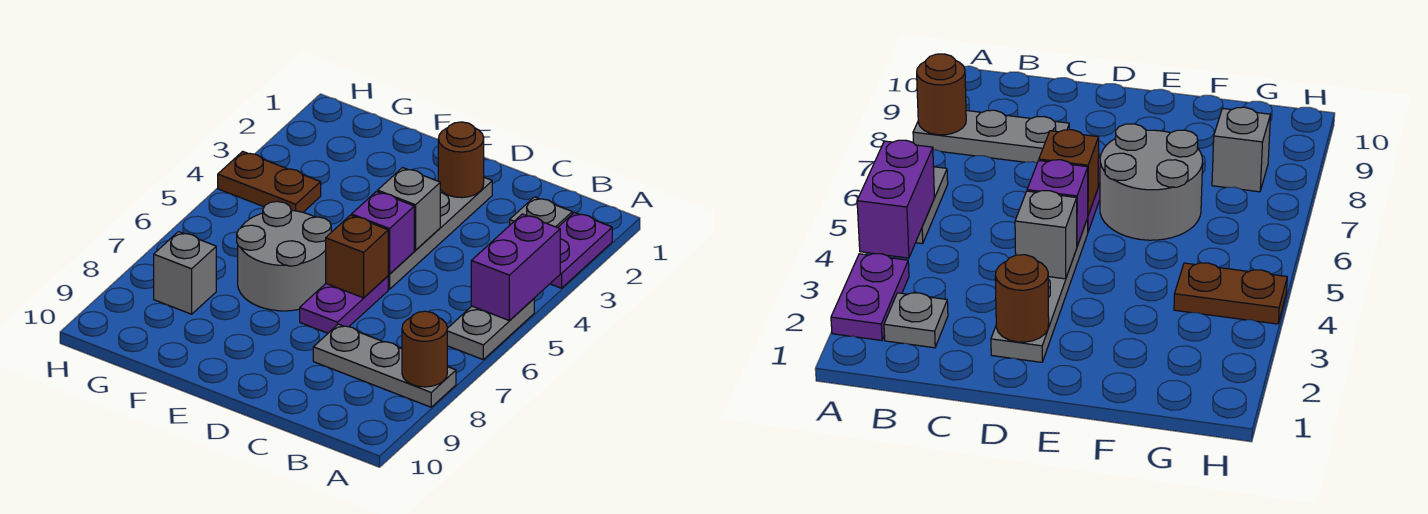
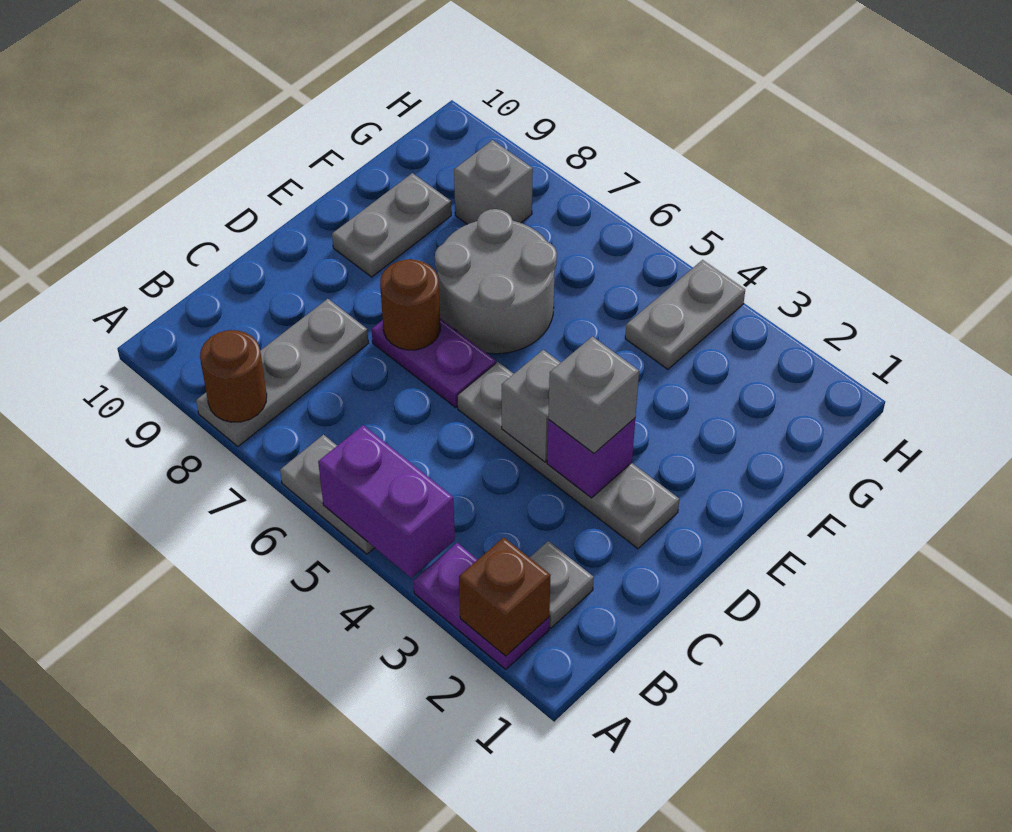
brown round brick D2 level 2 -> brown round brick D7 level 2
none -> grey brick D3 level 3
purple brick D5 level 2 -> purple brick D3 level 2
brown brick D6 level 2 -> brown brick A2 level 2
none -> grey plate E9:F9 level 1
brown plate G4:H4 level 1 -> grey plate G4:H4 level 1

